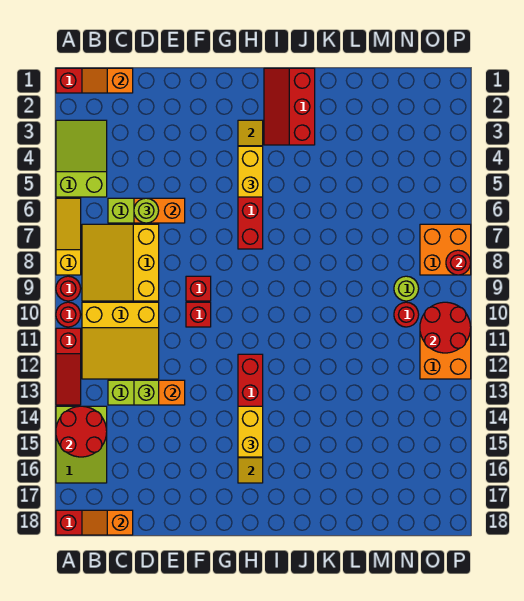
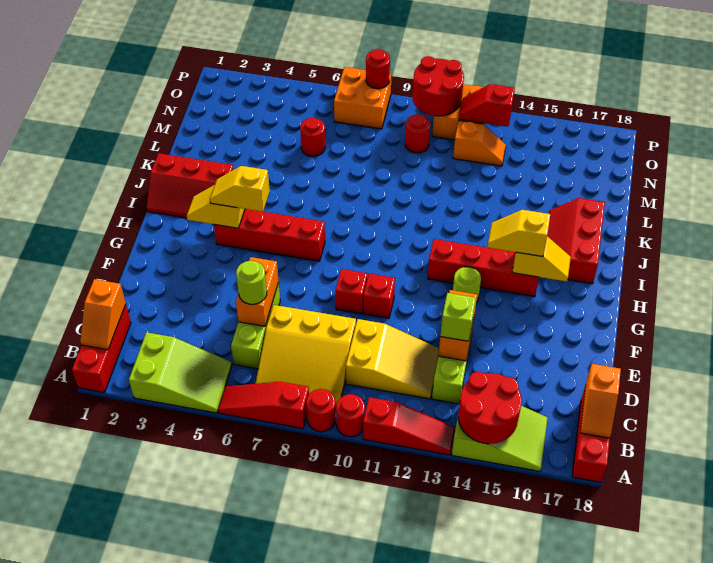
lime slope A3:B5 level 1 top 5 -> lime slope A3:B5 level 1 top 3
yellow slope A6:A8 level 1 top 8 -> red slope A6:A8 level 1 top 8
yellow slope B10:D12 level 1 top 10 -> yellow slope C10:D12 level 1 top 10
yellow brick H4:H5 level 3 -> yellow slope H4:H5 level 3 top 5
yellow brick H14:H15 level 3 -> yellow slope H14:H15 level 3 top 15
none -> red slope I16:K17 level 1 top 17
none -> red round brick M6 level 1
lime round brick N9 level 1 -> lime round brick G13 level 1
none -> orange slope N12:N13 level 1 top 12
none -> red slope O12:O13 level 2 top 13

